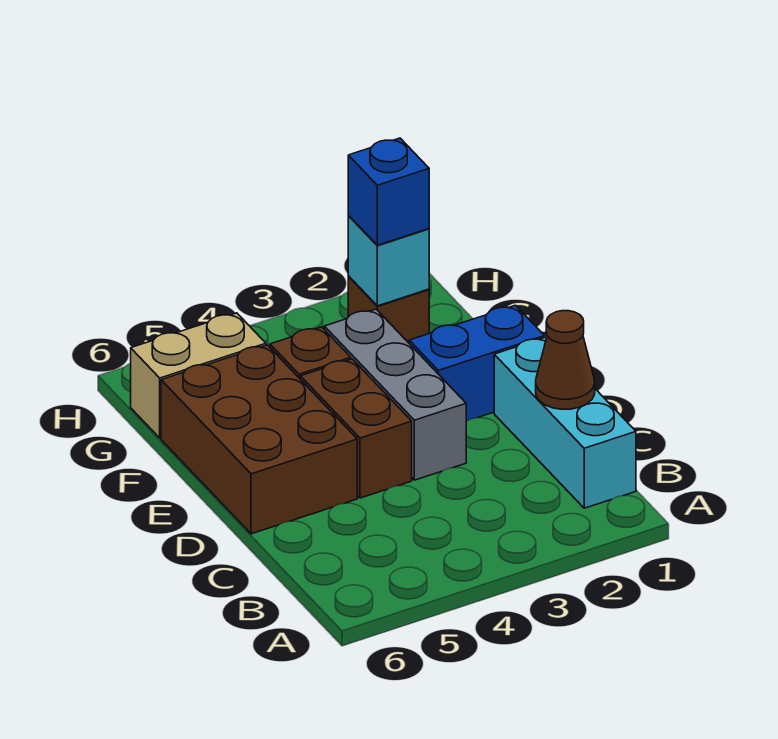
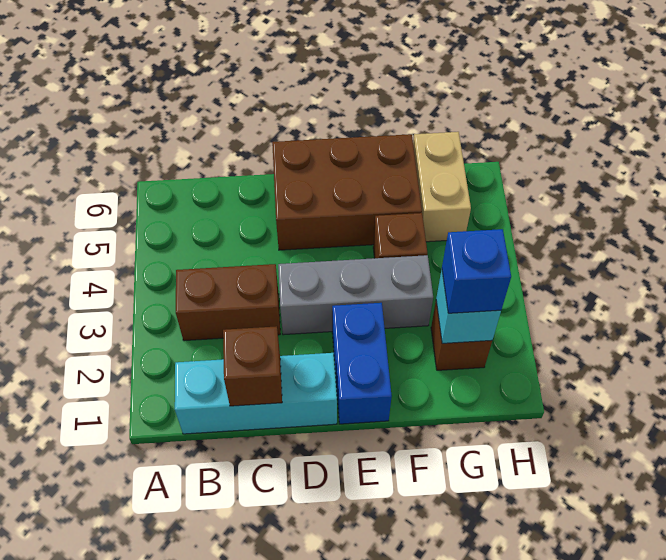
brown cone C1 level 2 -> brown brick C1 level 2
brown brick D4:E4 level 1 -> brown brick B3:C3 level 1

